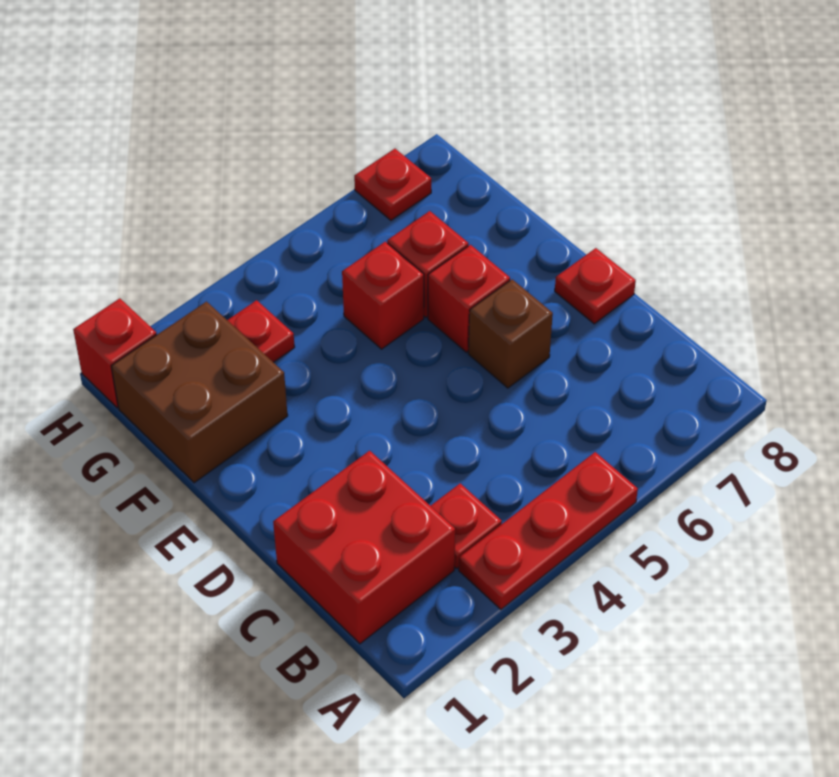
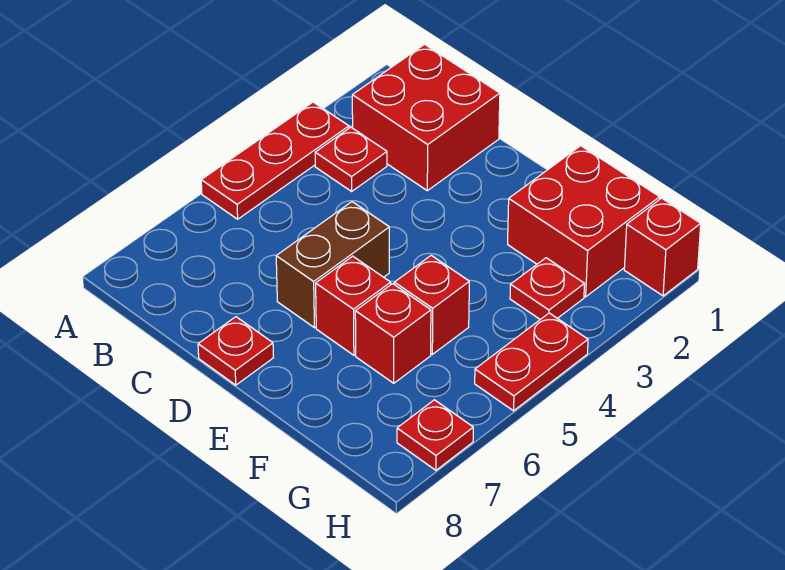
brown brick D6 level 1 -> brown brick D5:D6 level 1
brown brick F1:G2 level 1 -> red brick F1:G2 level 1
none -> red plate H4:H5 level 1

